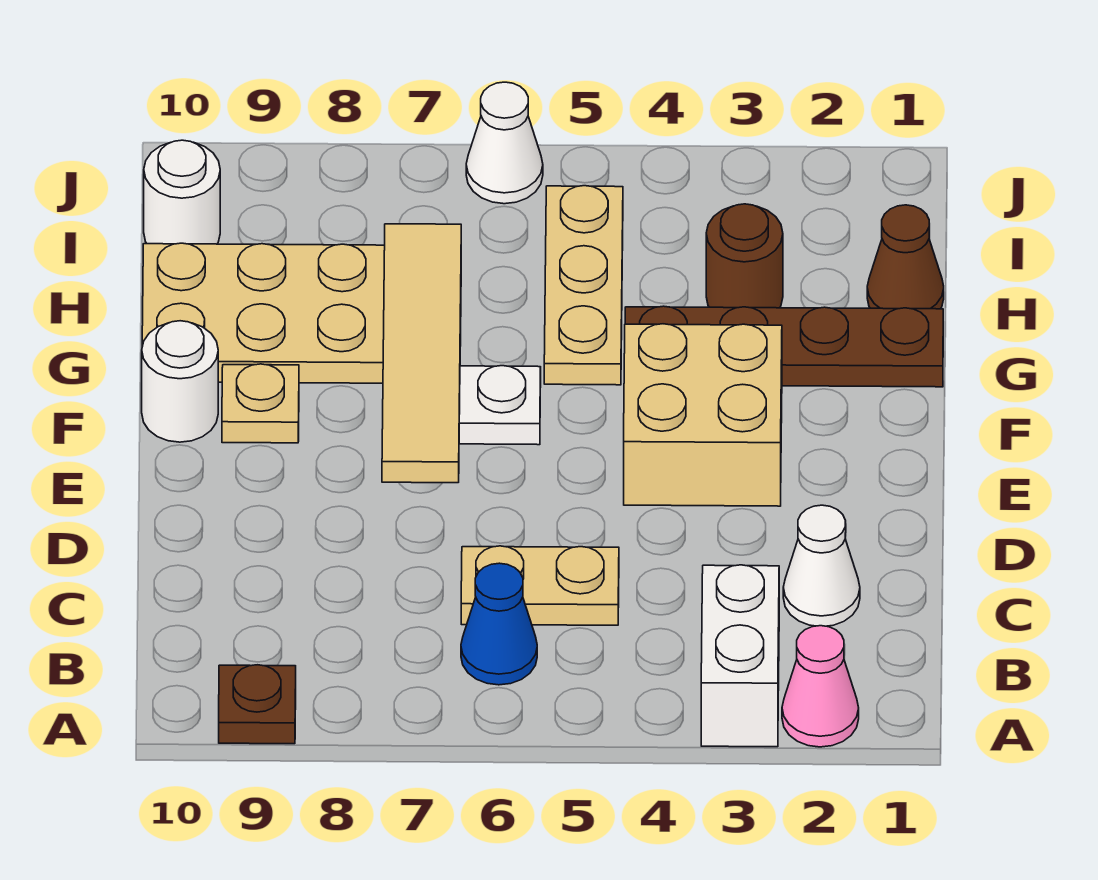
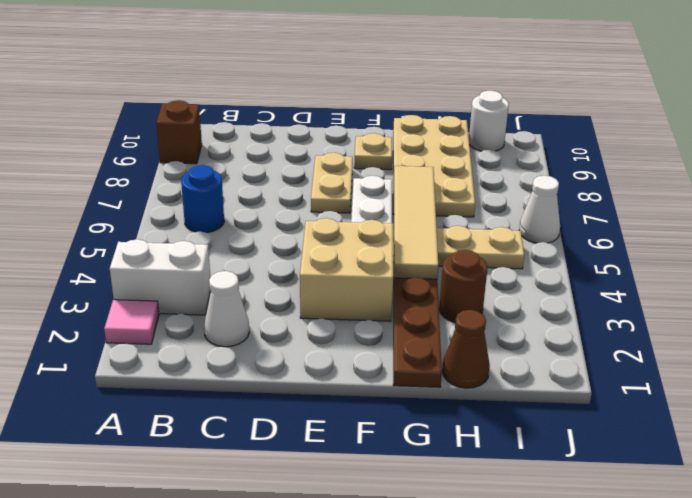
pink cone A2 level 1 -> pink tile A2 level 1
brown plate A9 level 1 -> brown brick A9 level 1
blue cone B6 level 1 -> blue round brick B6 level 1
tan plate C5:C6 level 1 -> tan plate E7:E8 level 1
tan tile E7:H7 level 2 -> tan tile G4:G7 level 2
white round brick F10 level 1 -> none

